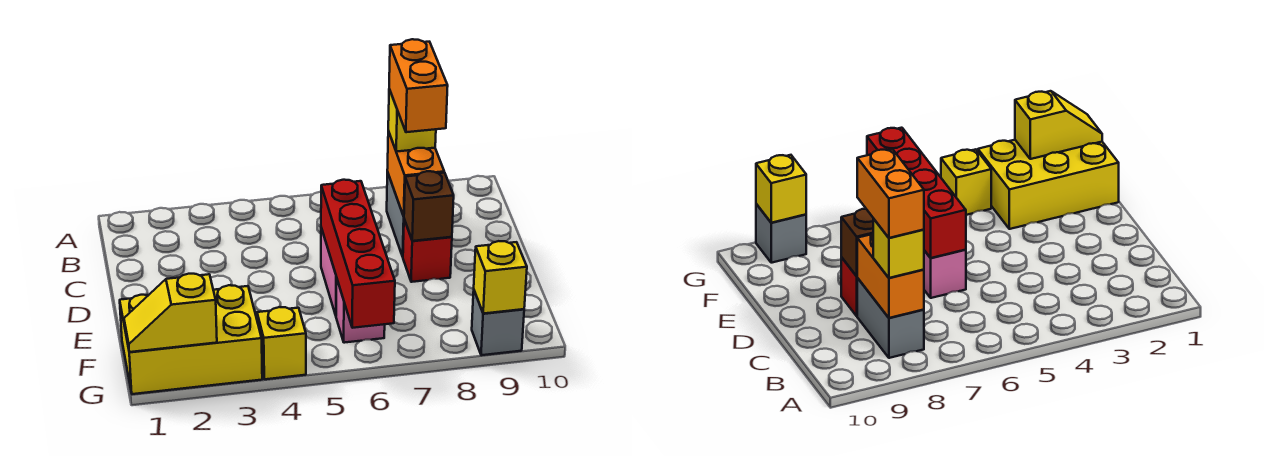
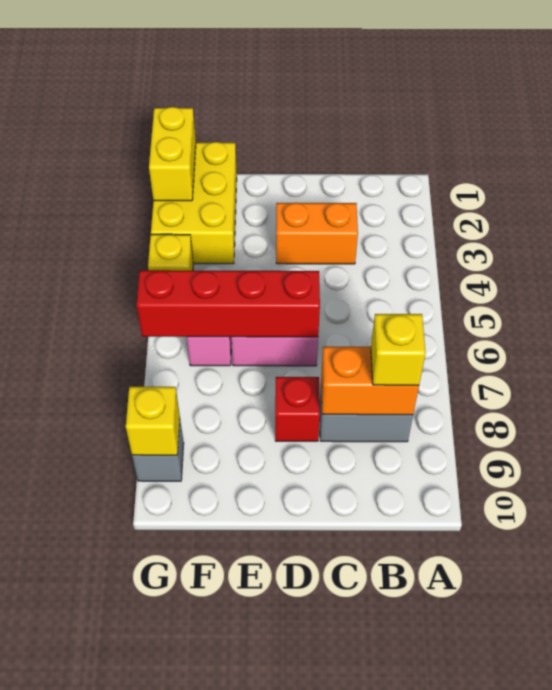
orange brick B8:C8 level 4 -> orange brick C3:D3 level 1
brown brick D8 level 2 -> none
yellow slope G1:G2 level 2 top 2 -> yellow brick G1:G2 level 2

